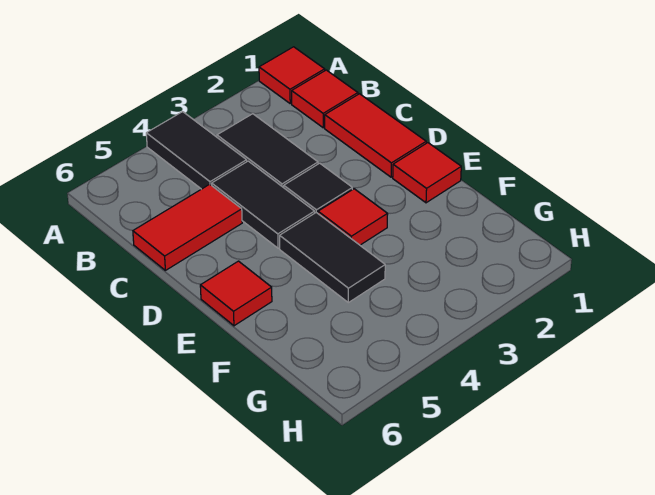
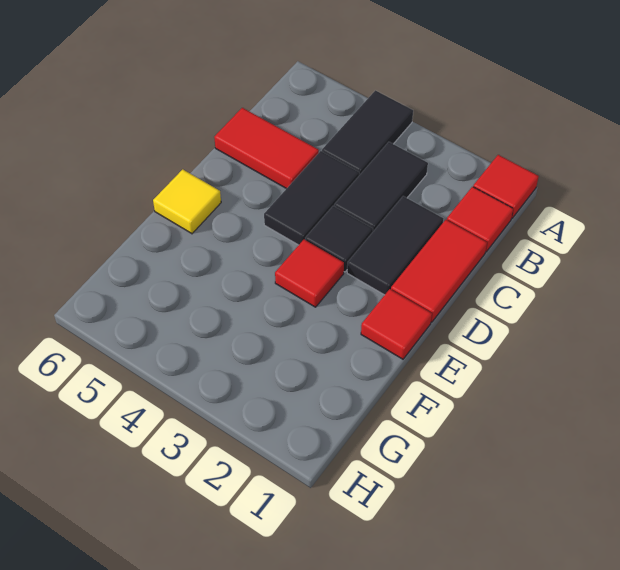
black tile E4:F4 level 1 -> black tile C2:D2 level 1
red tile E6 level 1 -> yellow tile E6 level 1

